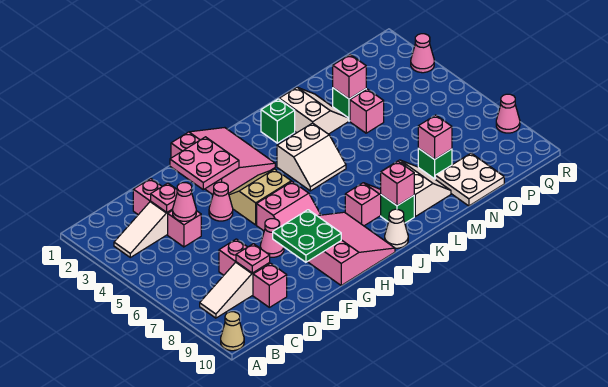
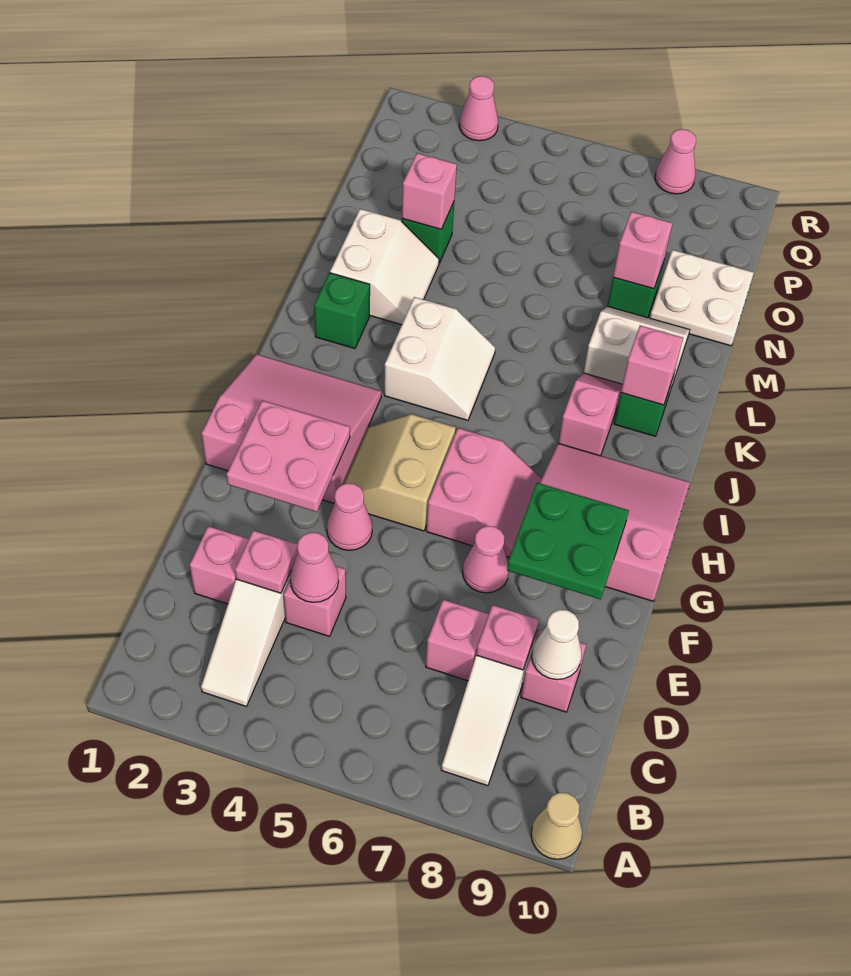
white cone J10 level 1 -> white cone D9 level 2
white slope L2:M3 level 1 top L -> white slope L2:M3 level 1 top 2
pink brick N4 level 1 -> none

